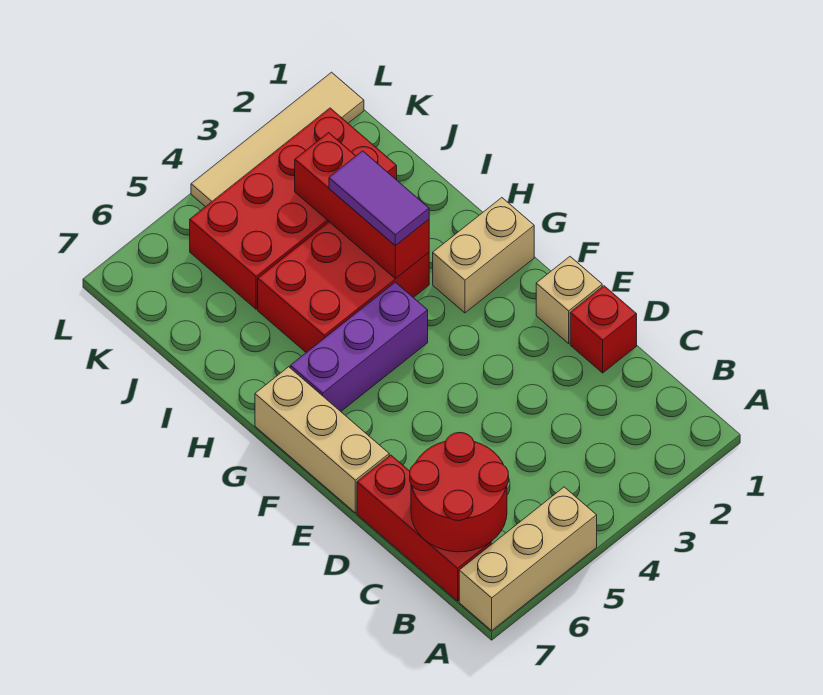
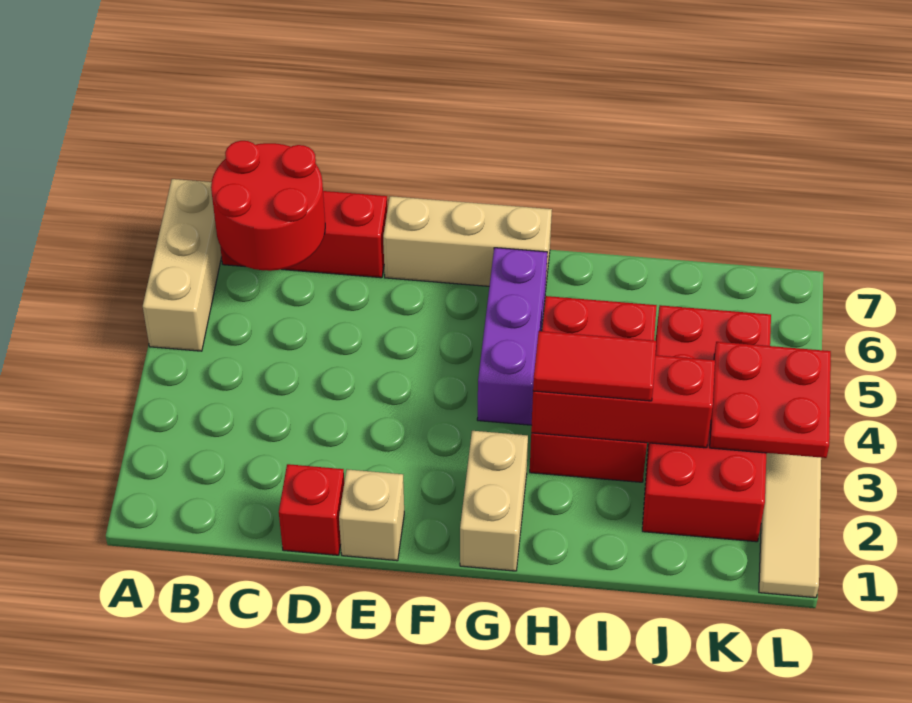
purple tile H3:I3 level 3 -> red tile H3:I3 level 3
none -> red plate K3:L4 level 2

